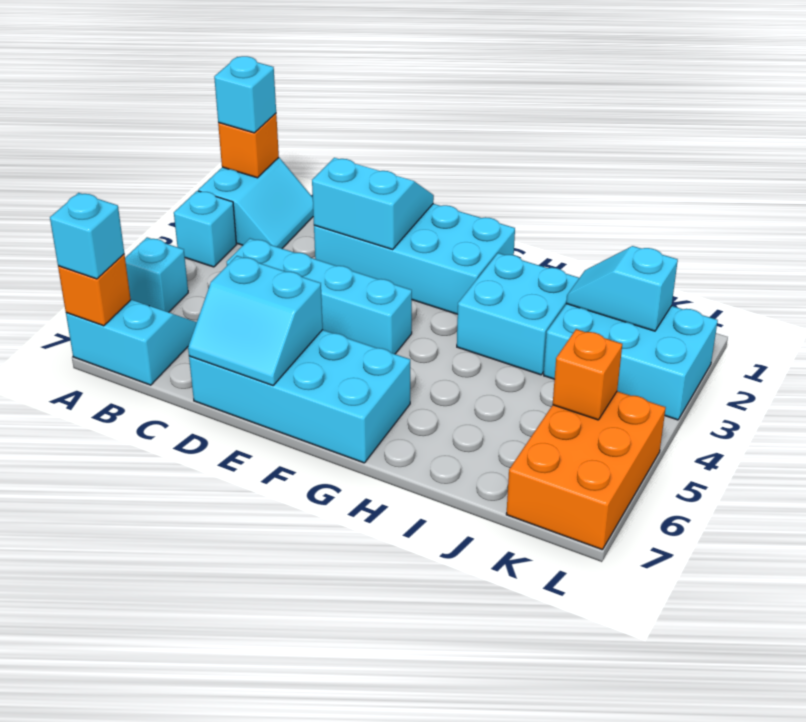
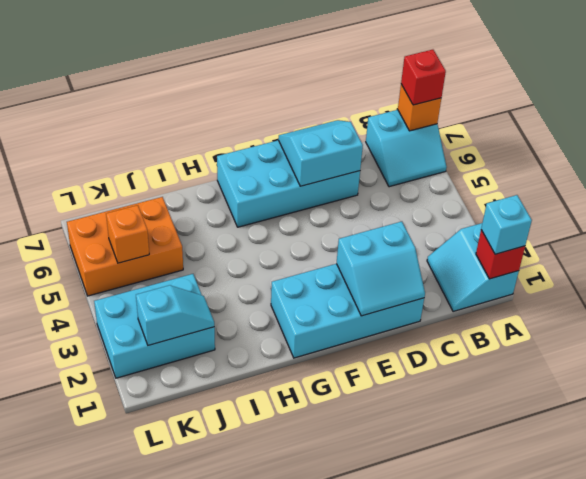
orange brick A1 level 2 -> red brick A1 level 2
cyan brick A3 level 1 -> none
cyan brick A5 level 1 -> none
cyan brick A7 level 3 -> red brick A7 level 3
cyan brick C4:F4 level 1 -> none
cyan brick H2:I3 level 1 -> none
orange brick K5:L7 level 1 -> orange brick J5:L6 level 1

